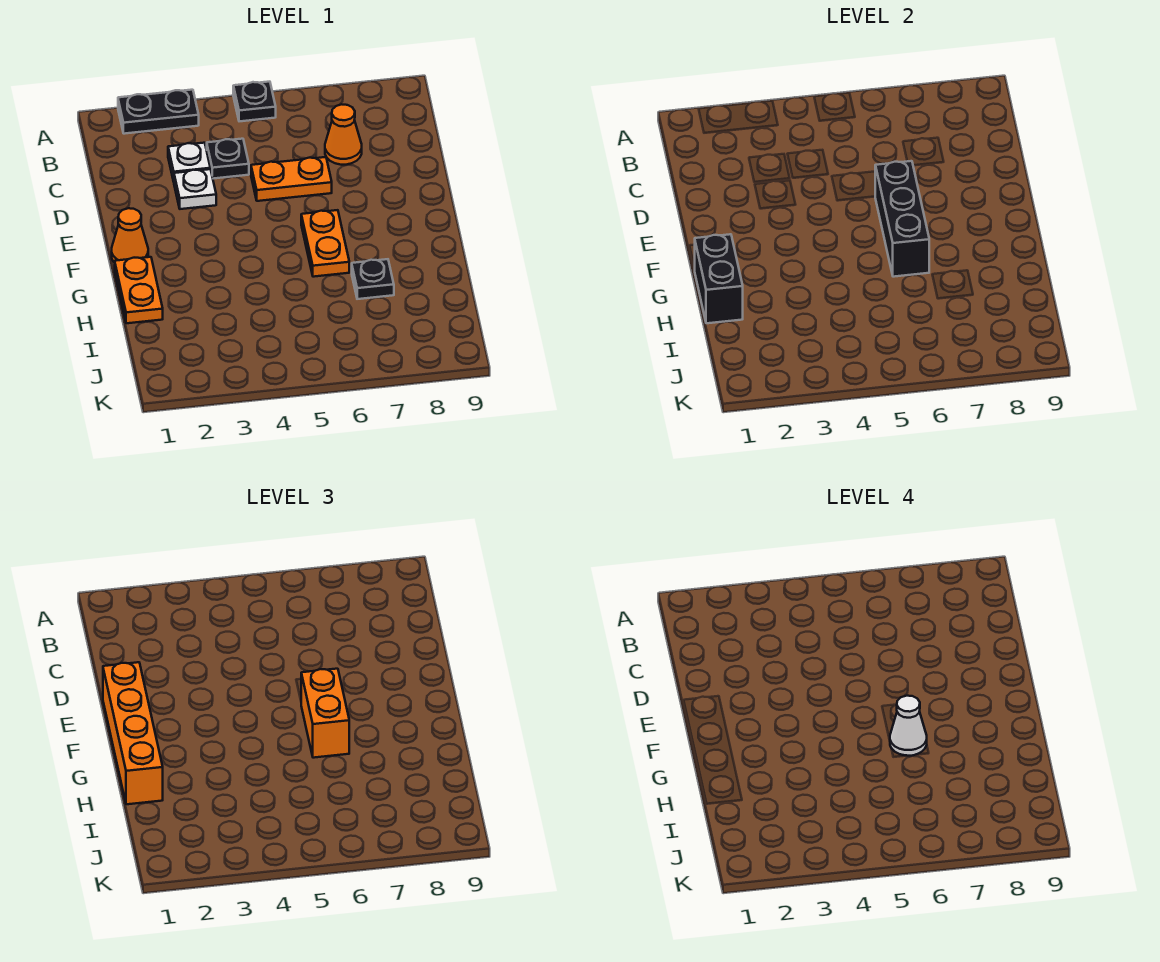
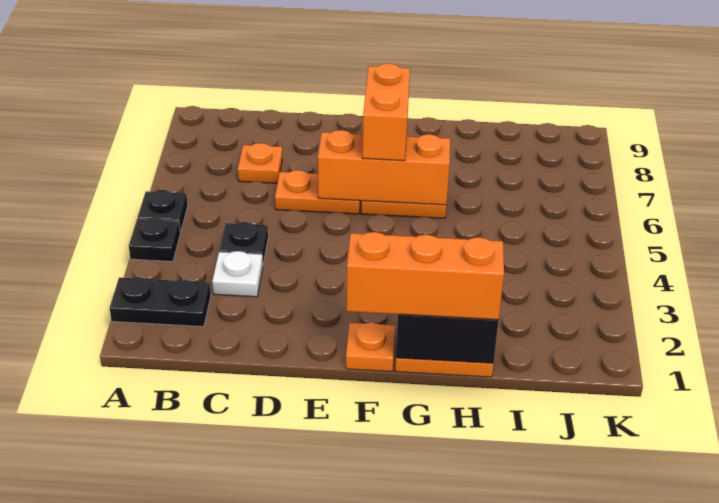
black plate A2:A3 level 1 -> black plate A2:B2 level 1
orange cone C7 level 1 -> orange plate C7 level 1
white plate D3 level 1 -> none
orange plate D5:D6 level 1 -> orange plate D6:E6 level 1
orange brick E1:H1 level 3 -> orange brick F1:H1 level 3
black brick E6:G6 level 2 -> orange brick E6:G6 level 2
orange cone F1 level 1 -> orange plate F1 level 1
orange brick F6:G6 level 3 -> orange brick F6:F7 level 3
white cone G6 level 4 -> none
black plate H7 level 1 -> black plate A4 level 1

